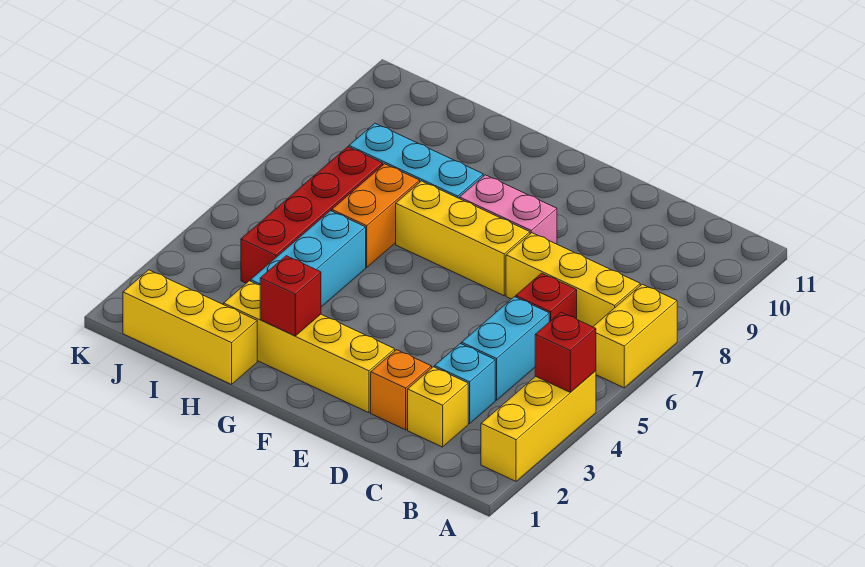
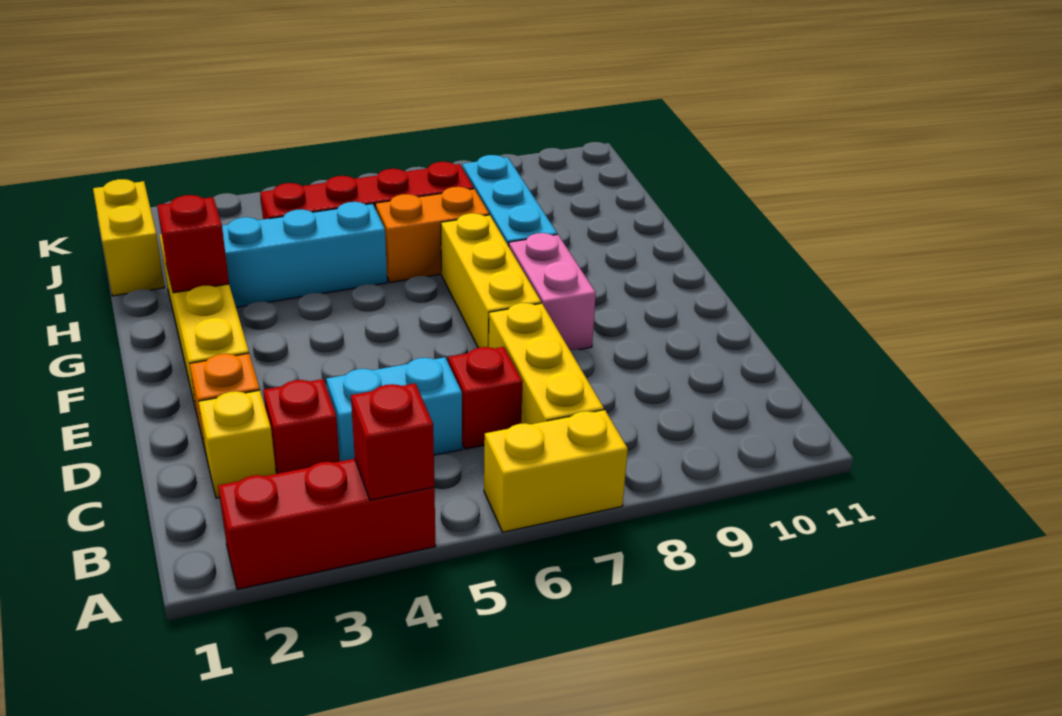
yellow brick A2:A4 level 1 -> red brick A2:A4 level 1
cyan brick C3 level 1 -> red brick C3 level 1
yellow brick H1:J1 level 1 -> yellow brick I1:J1 level 1

